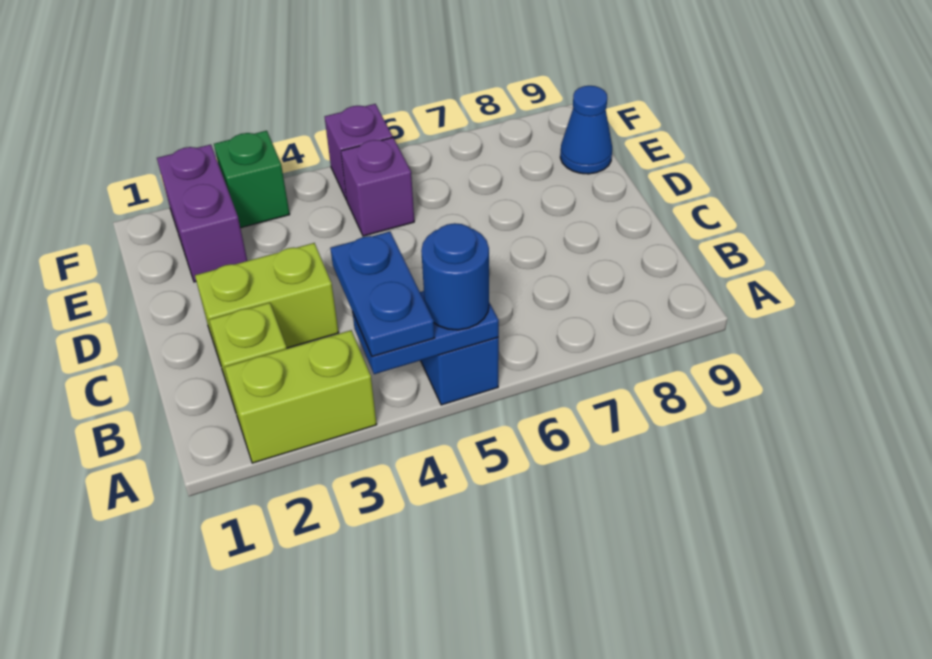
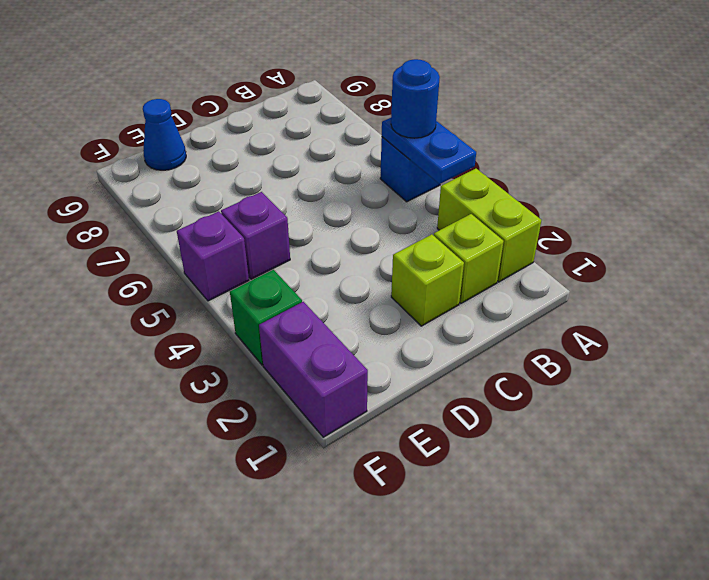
blue plate A4:B4 level 3 -> none
lime brick C2:C3 level 1 -> lime brick C2 level 1
purple brick E2:F2 level 1 -> purple brick F1:F2 level 1

